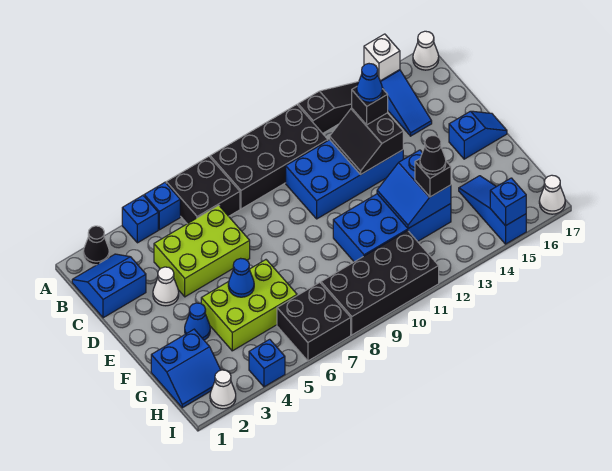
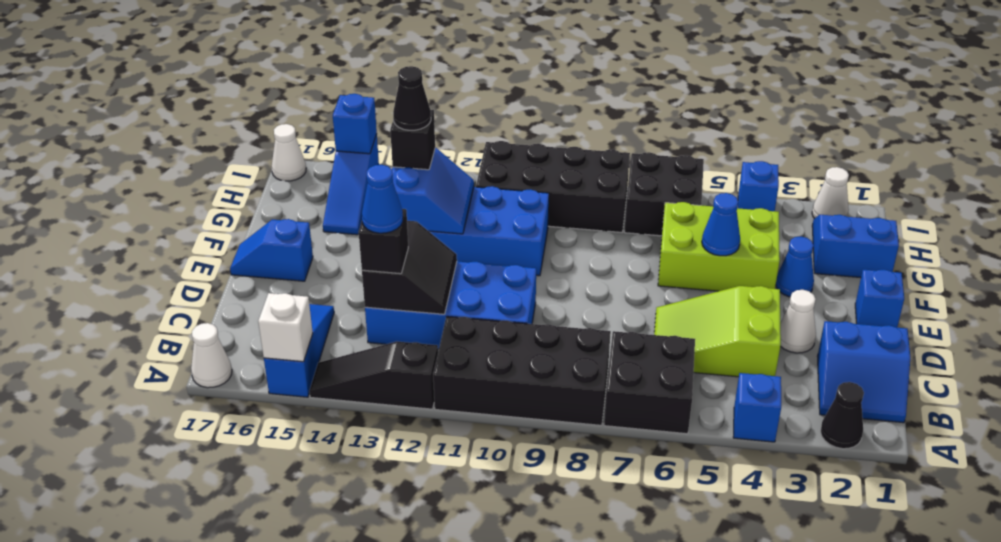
blue brick A5 level 1 -> blue brick E1 level 1
lime brick C4:D6 level 1 -> lime slope C4:D6 level 1 top 4

